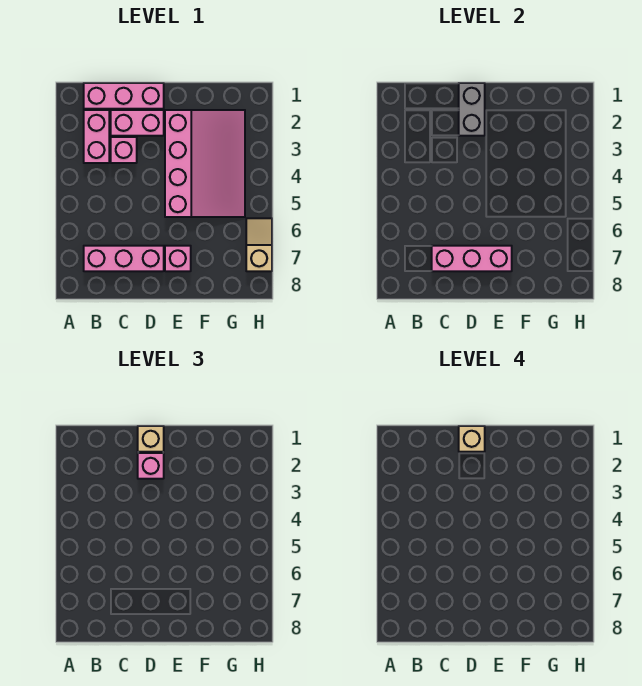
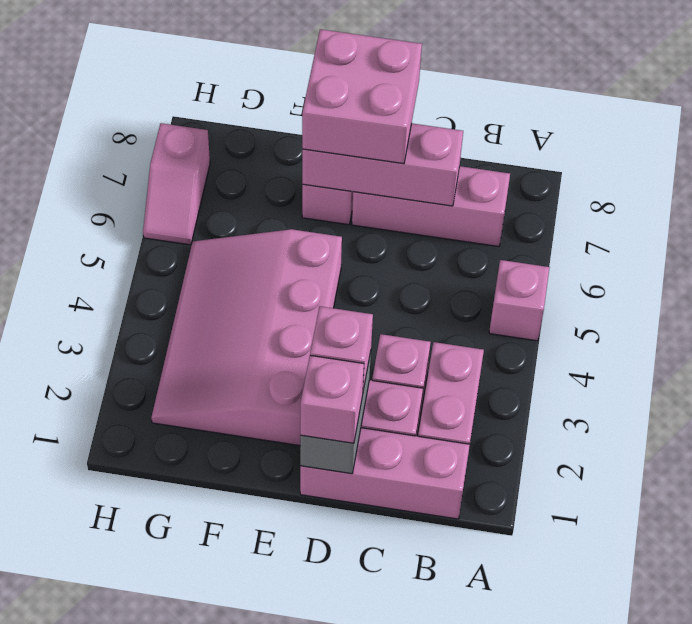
none -> pink brick A5 level 1
tan brick D1 level 3 -> pink brick D1 level 3
tan brick D1 level 4 -> none
none -> pink brick D7:E8 level 3
tan slope H6:H7 level 1 top 7 -> pink slope H6:H7 level 1 top 7

